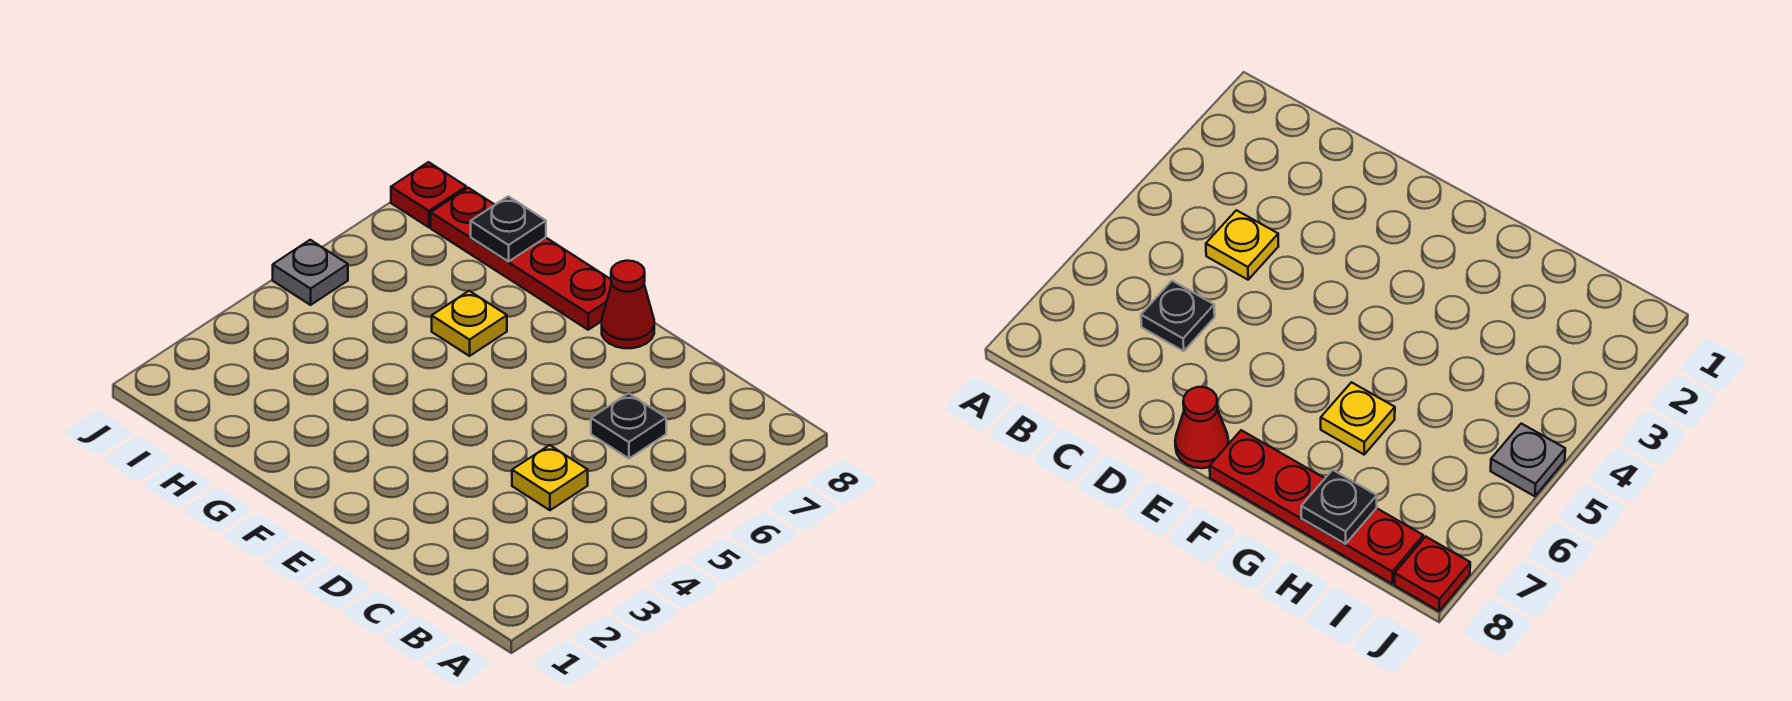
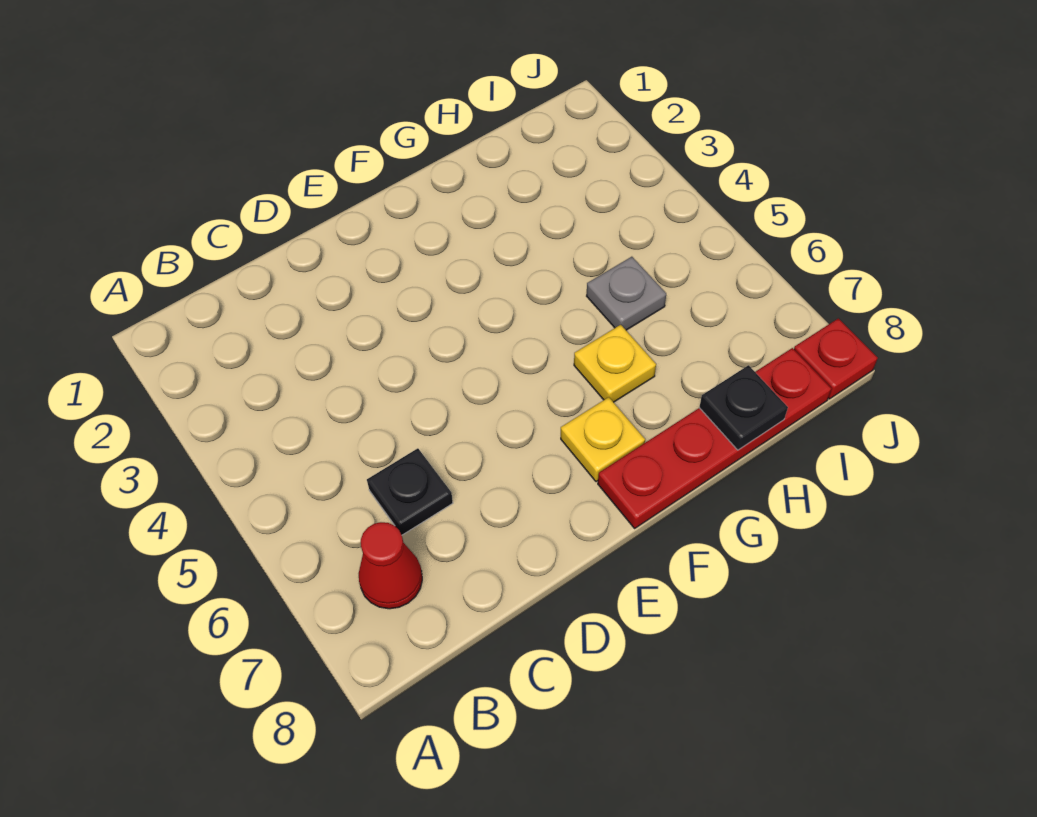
yellow plate C4 level 1 -> yellow plate F7 level 1
red cone E8 level 1 -> red cone B7 level 1
grey plate J5 level 1 -> grey plate H5 level 1

